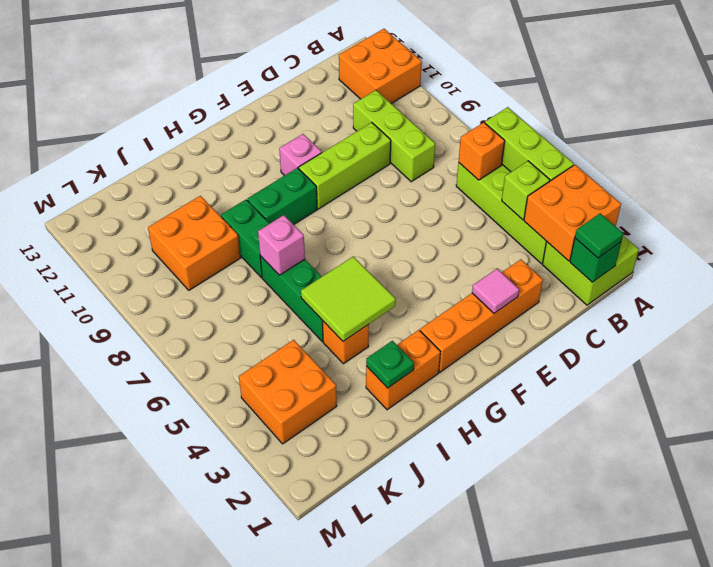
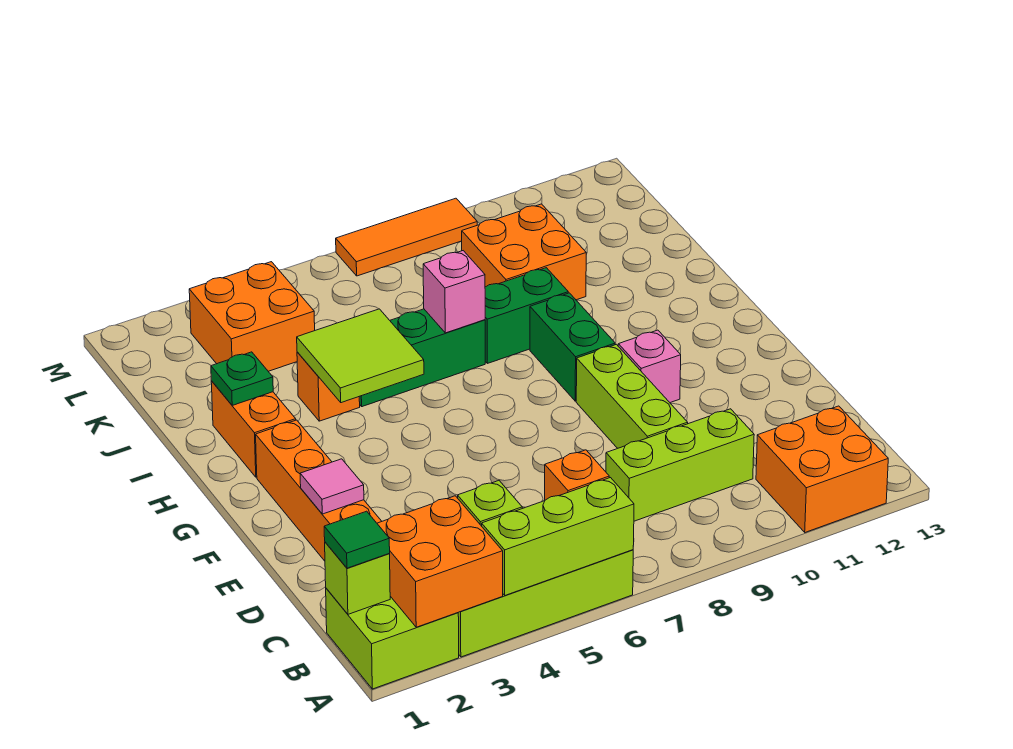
green brick B1 level 2 -> lime brick B1 level 2
none -> orange tile M7:M9 level 1

